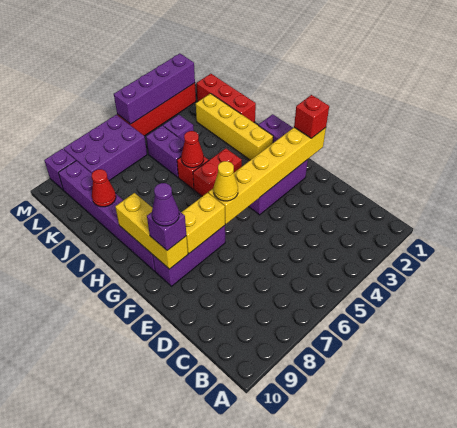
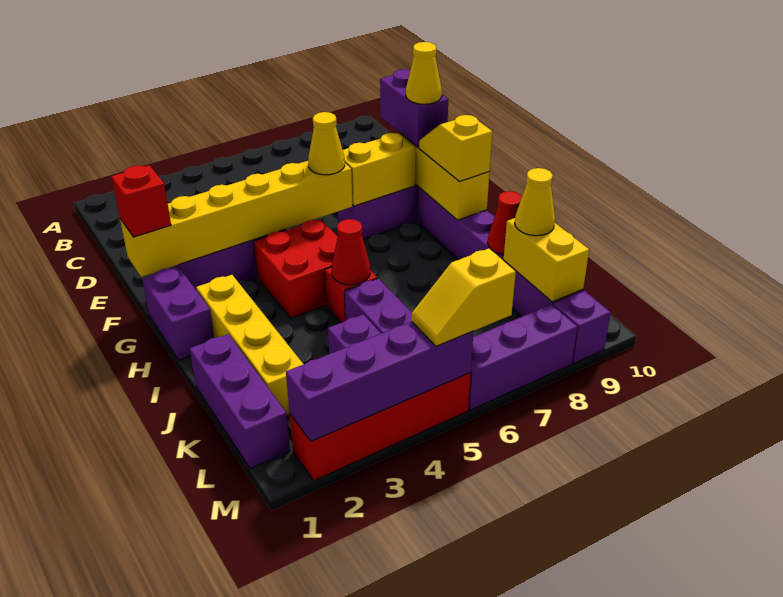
purple brick F9 level 3 -> purple brick E9:F9 level 3
purple cone F9 level 4 -> yellow cone F9 level 4
none -> yellow slope G9:H9 level 3 top H
red brick H4:H5 level 1 -> red brick G4:H5 level 1
red brick J1:L1 level 1 -> purple brick J1:L1 level 1
none -> yellow brick K9:L9 level 2
none -> yellow cone K9 level 3
purple brick L6:M8 level 1 -> purple brick M6:M8 level 1
none -> yellow slope M5:M6 level 3 top 6

